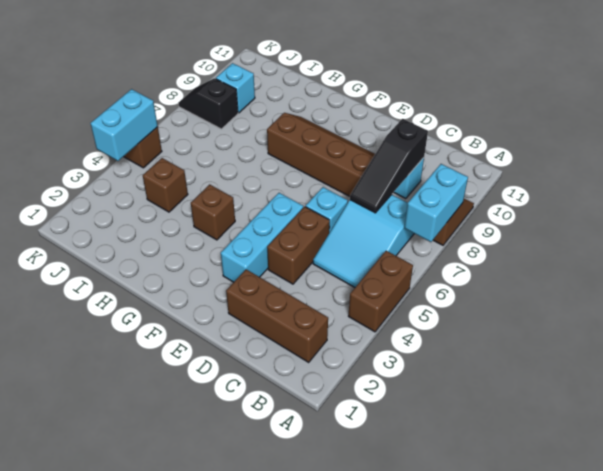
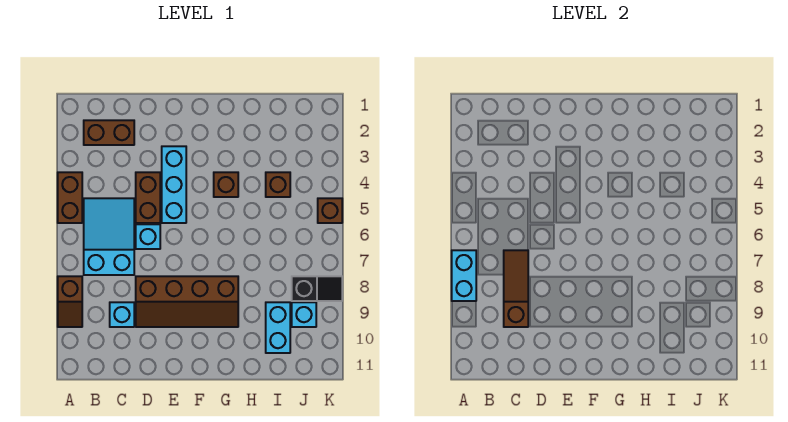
brown brick B2:D2 level 1 -> brown brick B2:C2 level 1
black slope C7:C9 level 2 top 9 -> brown slope C7:C9 level 2 top 9
cyan brick K4:K5 level 2 -> cyan brick I9:I10 level 1

